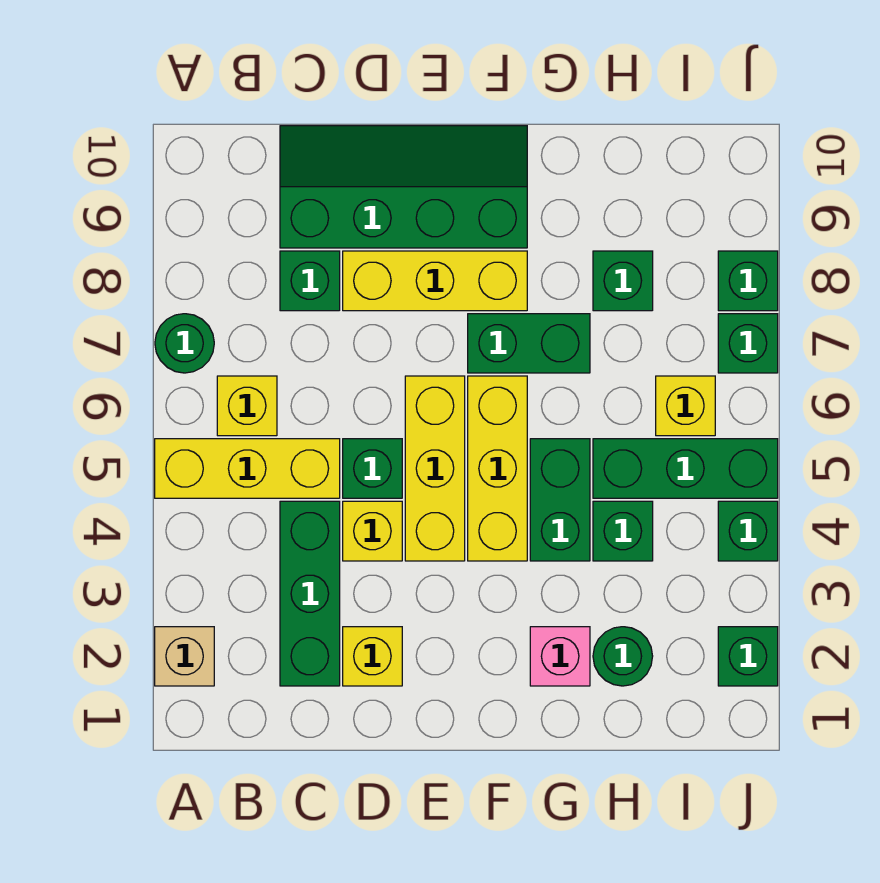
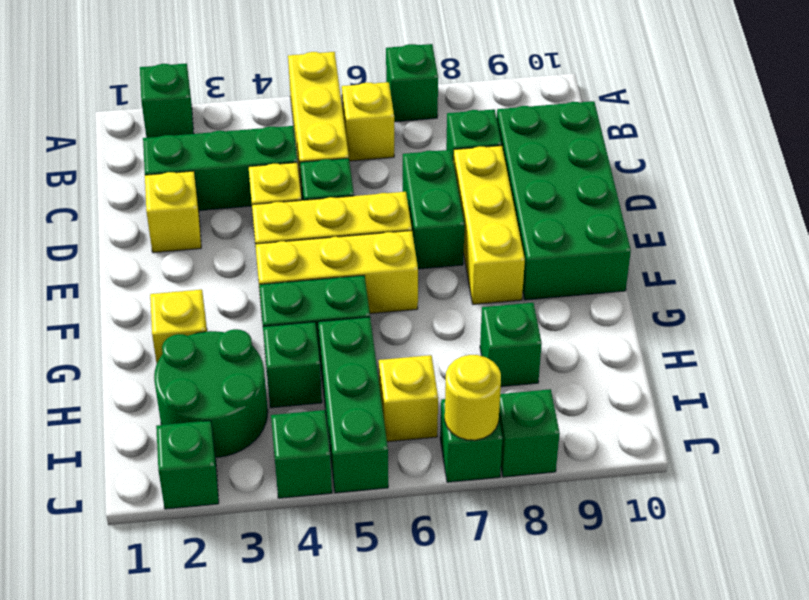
tan brick A2 level 1 -> green brick A2 level 1
green round brick A7 level 1 -> green brick A7 level 1
green slope C9:F10 level 1 top 9 -> green brick C9:F10 level 1
green brick F7:G7 level 1 -> green brick D7:E7 level 1
pink brick G2 level 1 -> yellow brick G2 level 1
green round brick H2 level 1 -> green round brick H2:I3 level 1
none -> yellow round brick J7 level 2

